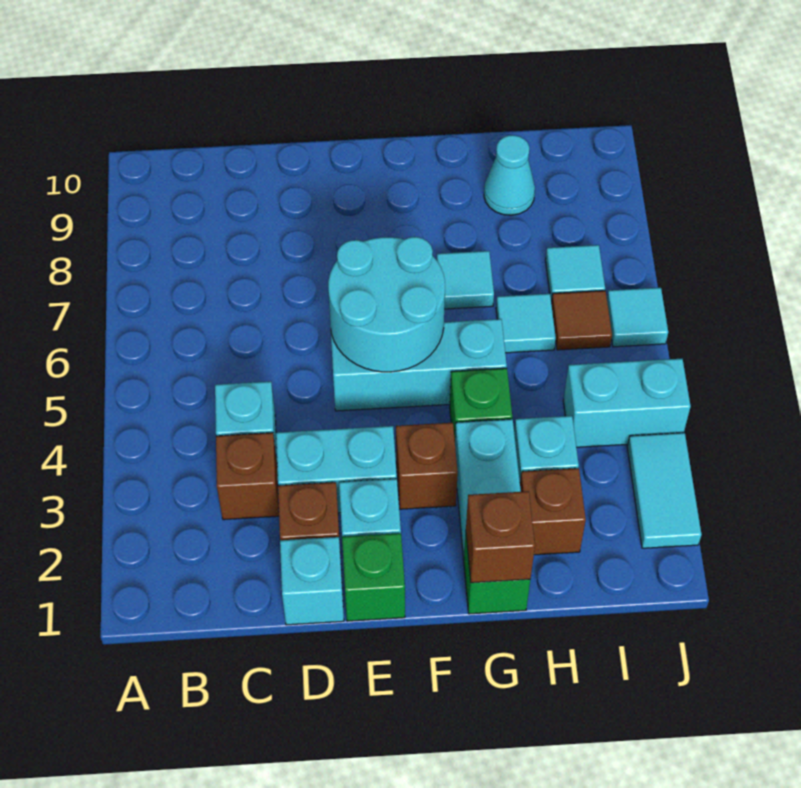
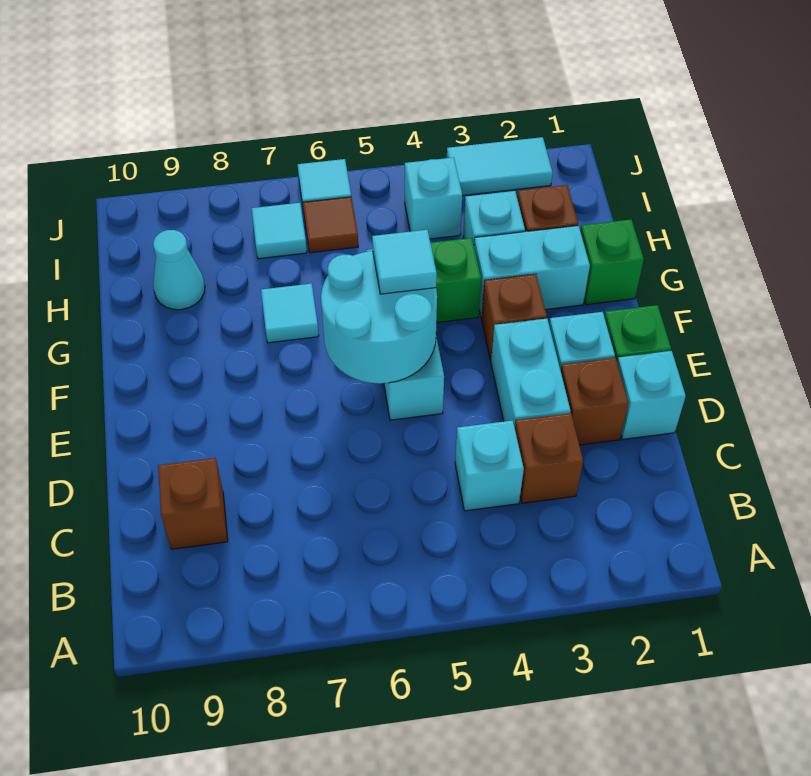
brown brick G1 level 2 -> brown brick C9 level 1
cyan tile H6 level 1 -> cyan tile F5 level 3
cyan brick I4:J4 level 1 -> cyan brick I4 level 1

